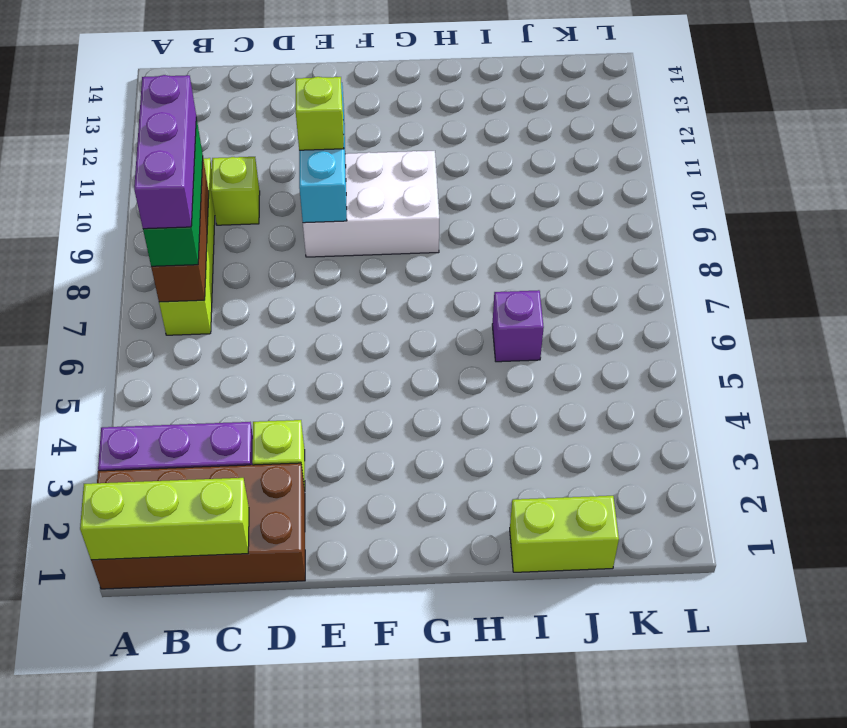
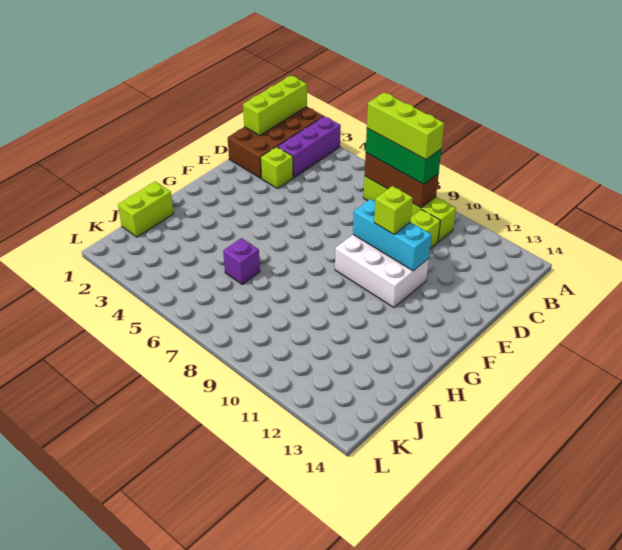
purple brick B7:B9 level 4 -> lime brick B7:B9 level 4
white brick E9:G10 level 1 -> white brick E9:F11 level 1

